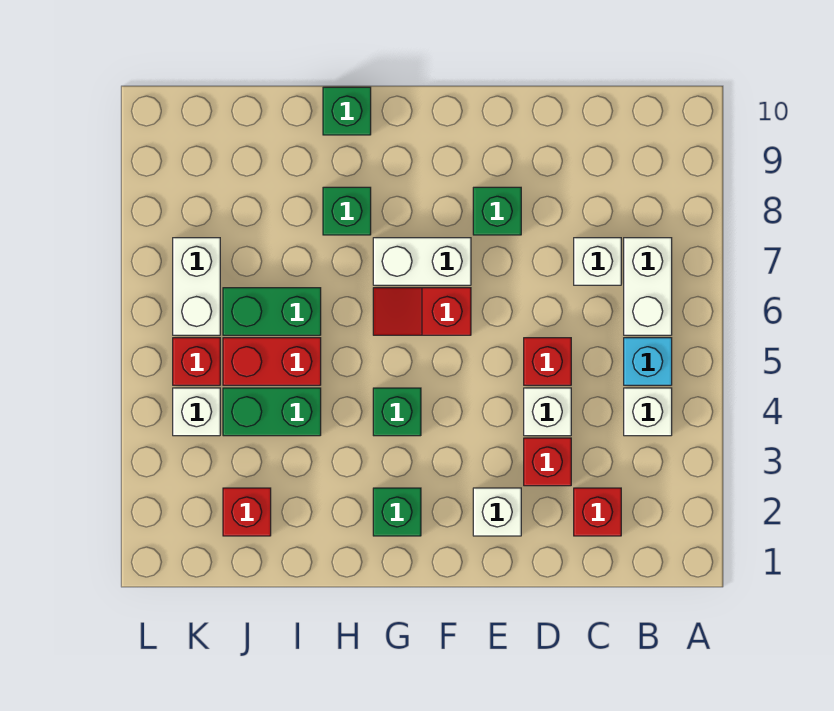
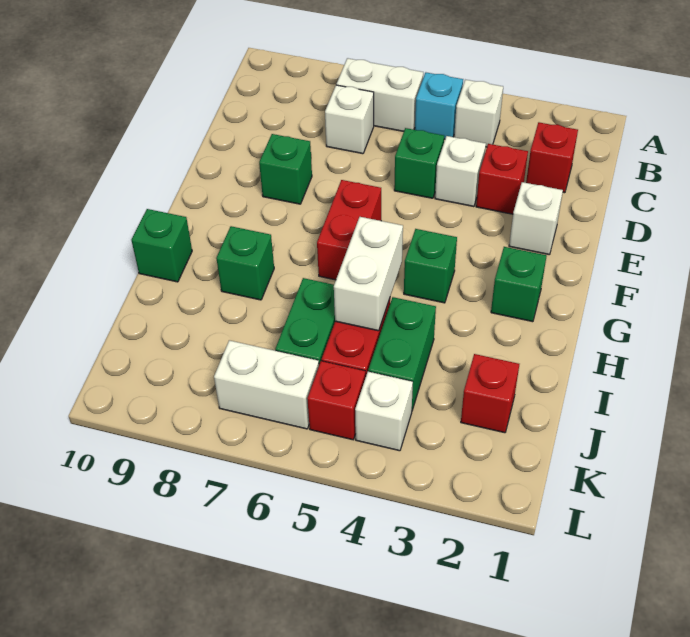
red brick D5 level 1 -> green brick D5 level 1
red slope F6:G6 level 1 top F -> red brick F6:G6 level 1
white brick F7:G7 level 1 -> white brick H5:I5 level 2

